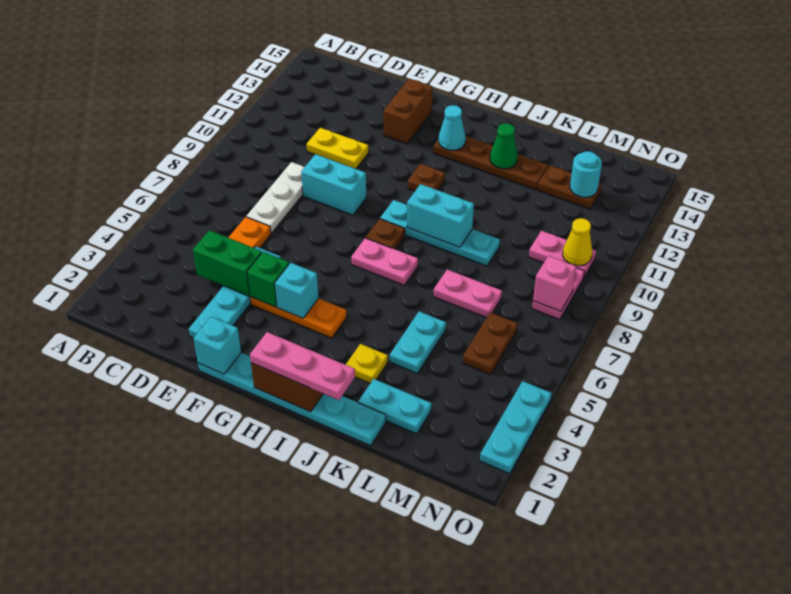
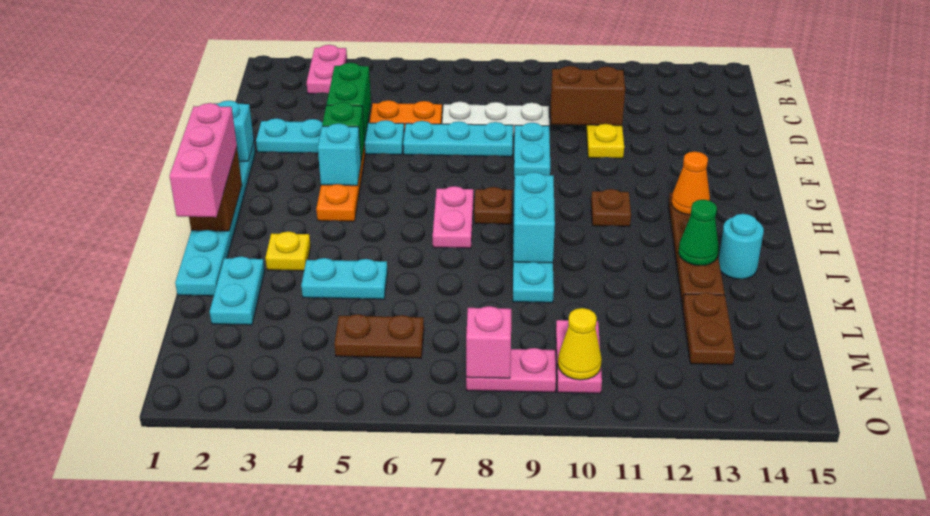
cyan brick E9:F9 level 1 -> cyan plate E9:F9 level 1
brown brick F13:F14 level 1 -> brown brick D10:D11 level 2
pink plate H1:J1 level 3 -> pink brick H1:J1 level 3
cyan cone H13 level 2 -> orange cone H13 level 2
pink plate K7:L7 level 1 -> pink plate A3:B3 level 1
cyan round brick M13 level 2 -> cyan round brick J14 level 1
cyan plate O2:O4 level 1 -> cyan plate E6:E8 level 1

